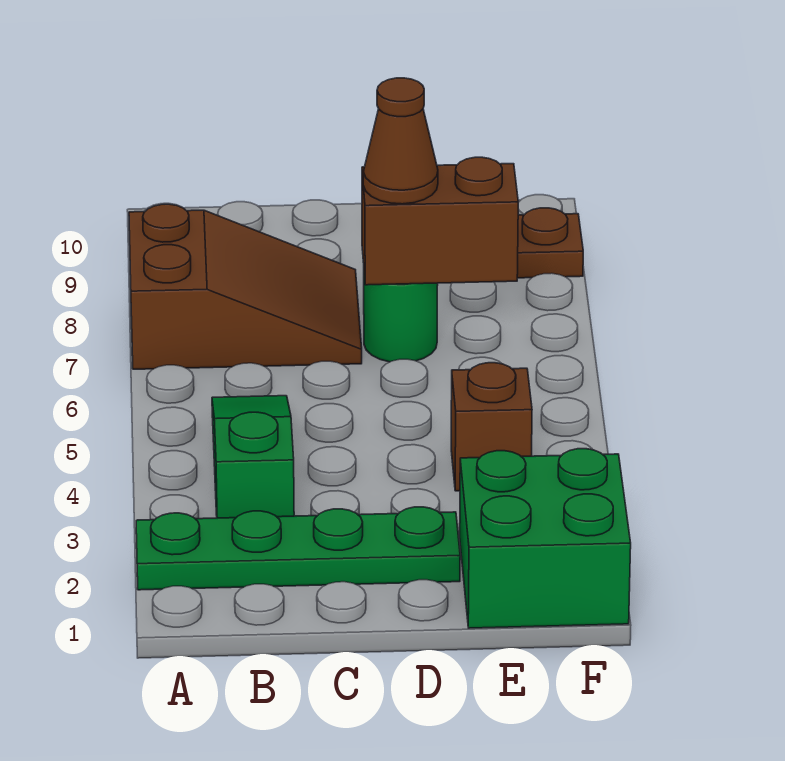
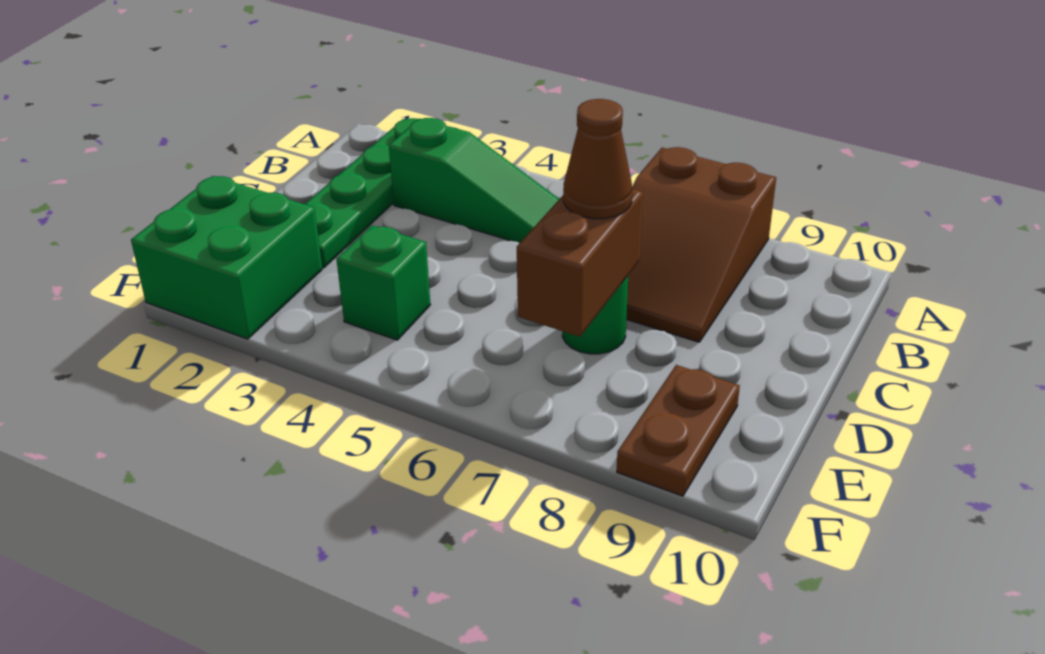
brown brick E4 level 1 -> green brick E4 level 1

